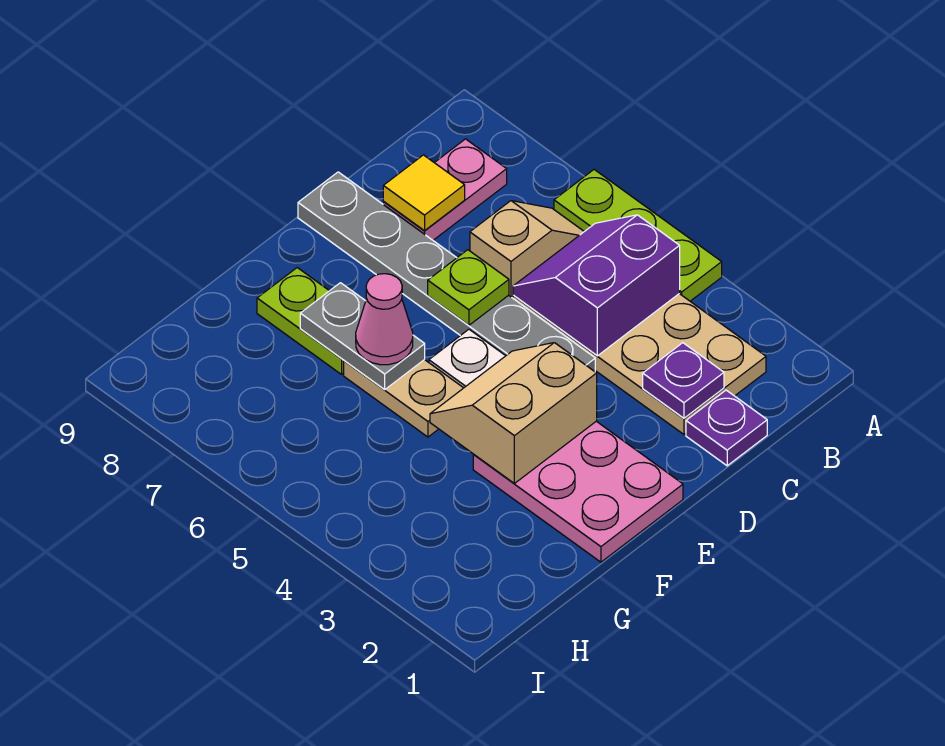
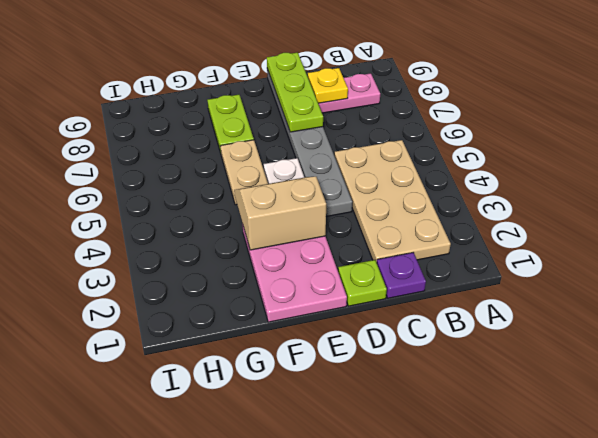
lime plate A4:A6 level 1 -> lime plate D7:D9 level 2
purple slope B4:C5 level 2 top 4 -> none
tan slope B6:C6 level 1 top C -> none
purple plate C2 level 2 -> none
yellow tile C8 level 2 -> yellow plate C8 level 2
lime plate D6 level 2 -> lime plate D1 level 1
grey plate F6:F7 level 2 -> none
pink cone F6 level 3 -> none

